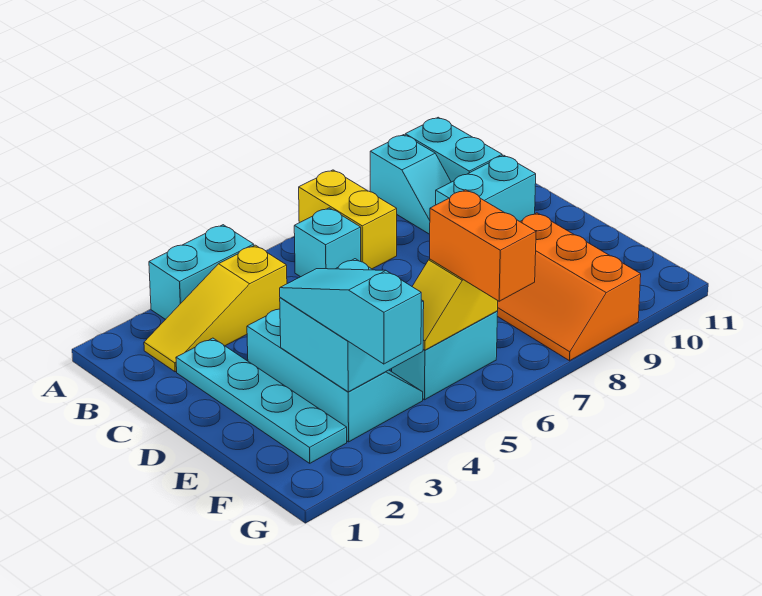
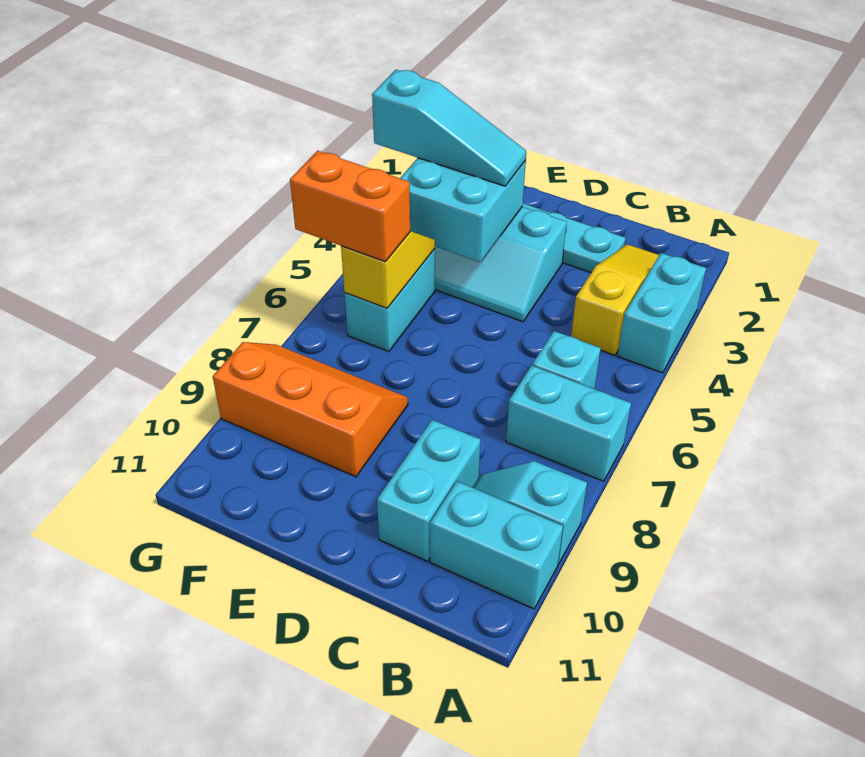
yellow brick A7:B7 level 1 -> cyan brick A7:B7 level 1

